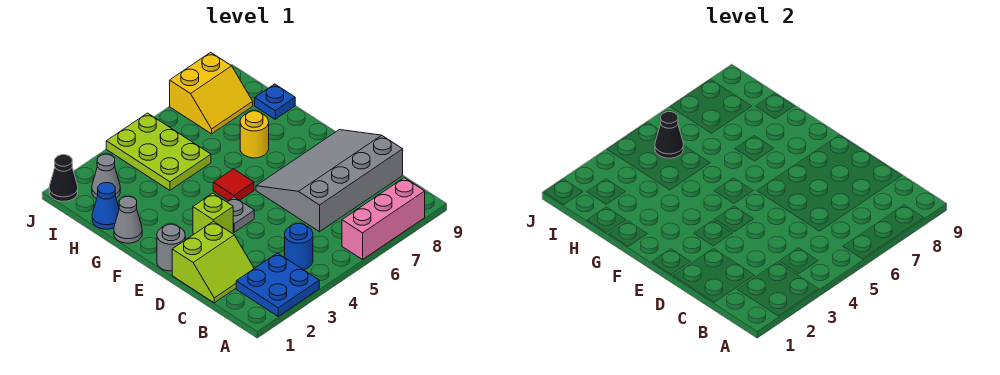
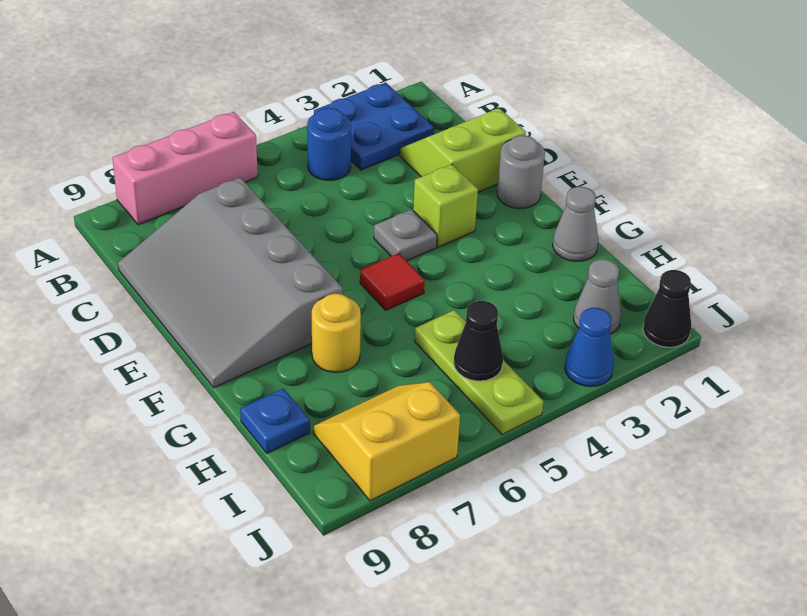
grey slope C6:E9 level 1 top C -> grey slope C7:F9 level 1 top 7
blue cone H1 level 1 -> blue cone J3 level 1
lime plate H4:J5 level 1 -> lime plate H5:J5 level 1

